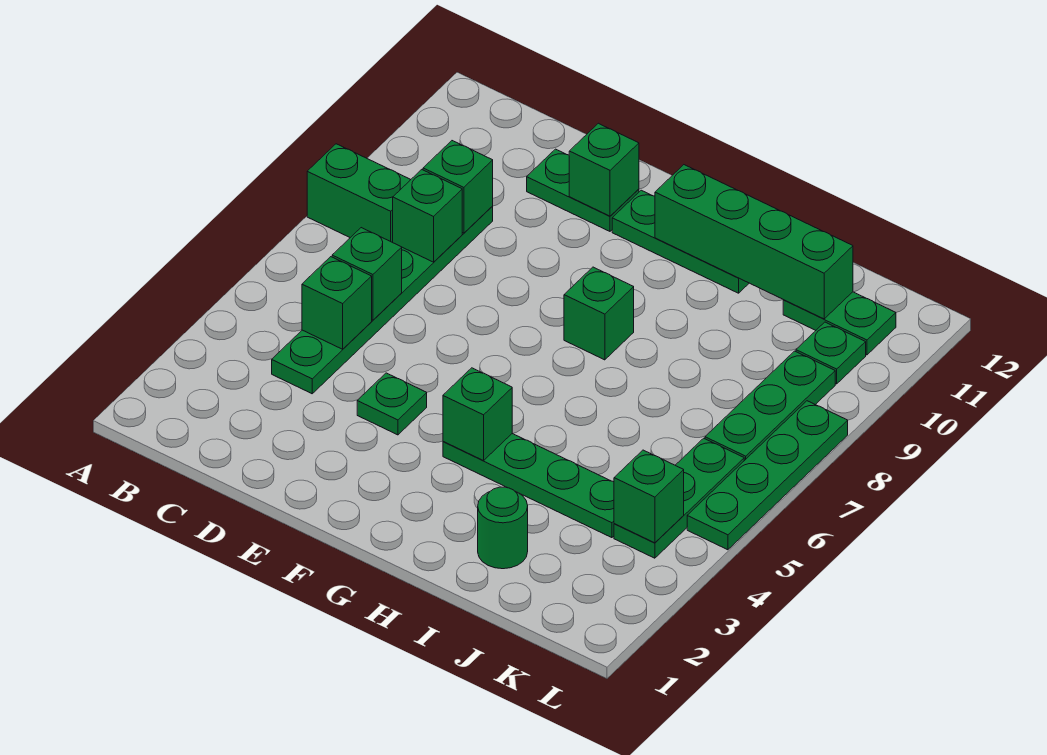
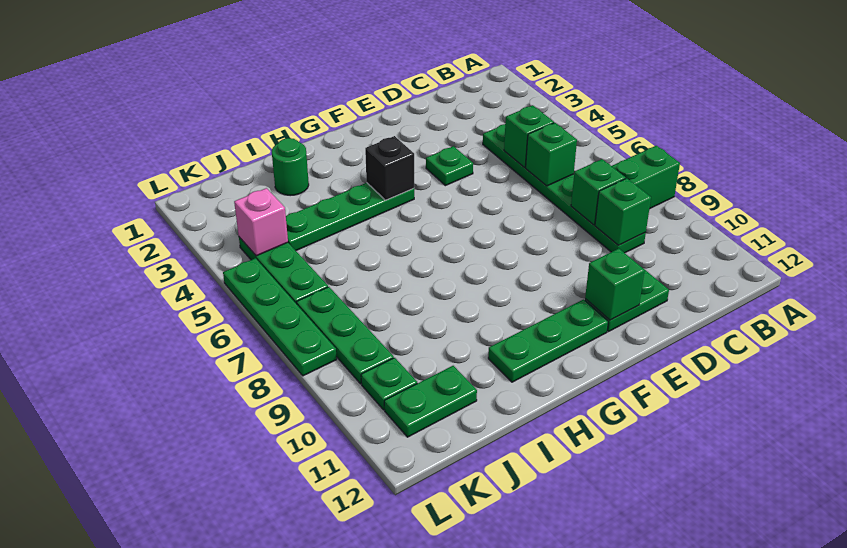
green brick G4 level 2 -> black brick G4 level 2
green brick G8 level 1 -> none
green brick G11:J11 level 2 -> none
green brick K4 level 2 -> pink brick K4 level 2

